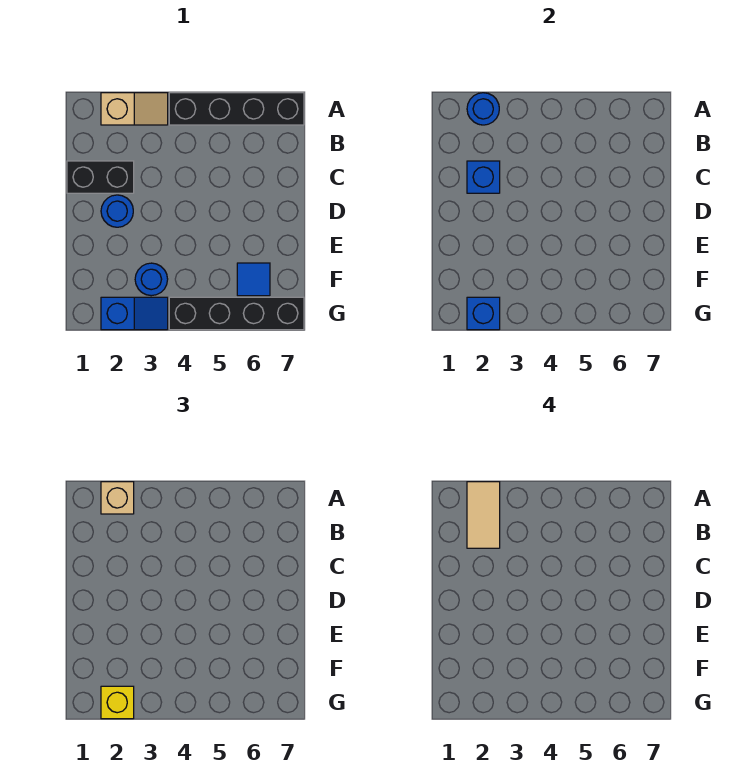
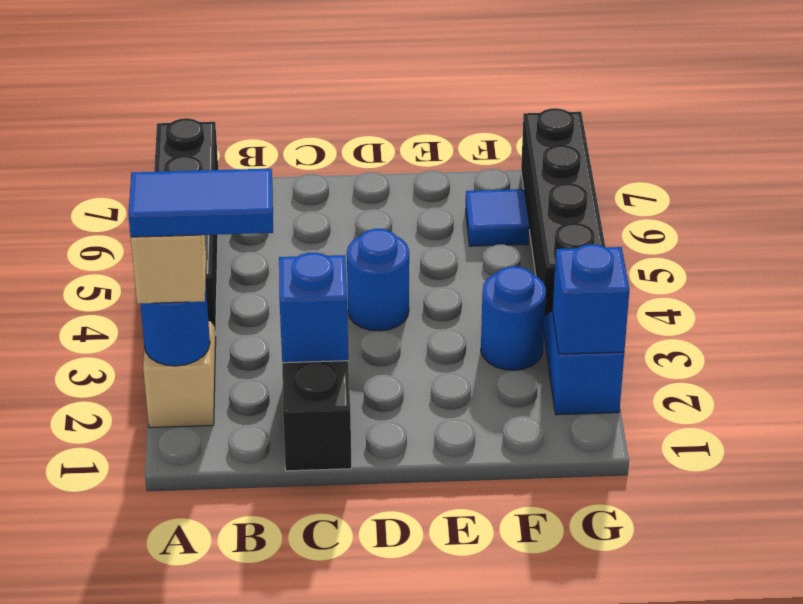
tan tile A2:B2 level 4 -> blue tile A2:B2 level 4
blue round brick D2 level 1 -> blue round brick D4 level 1
yellow brick G2 level 3 -> none

